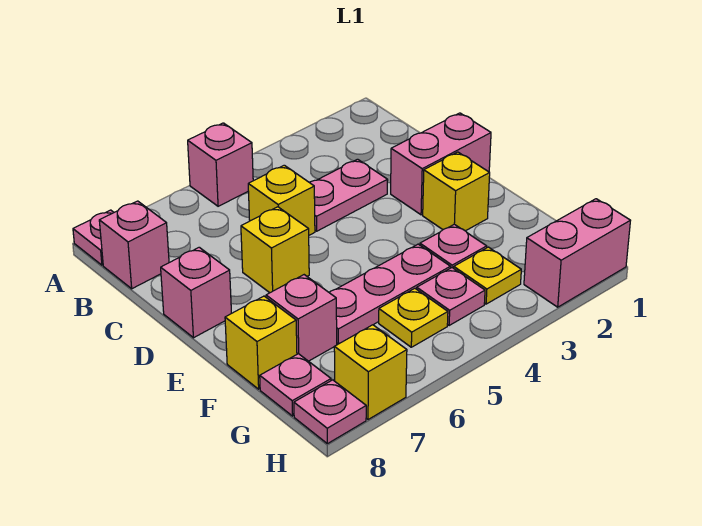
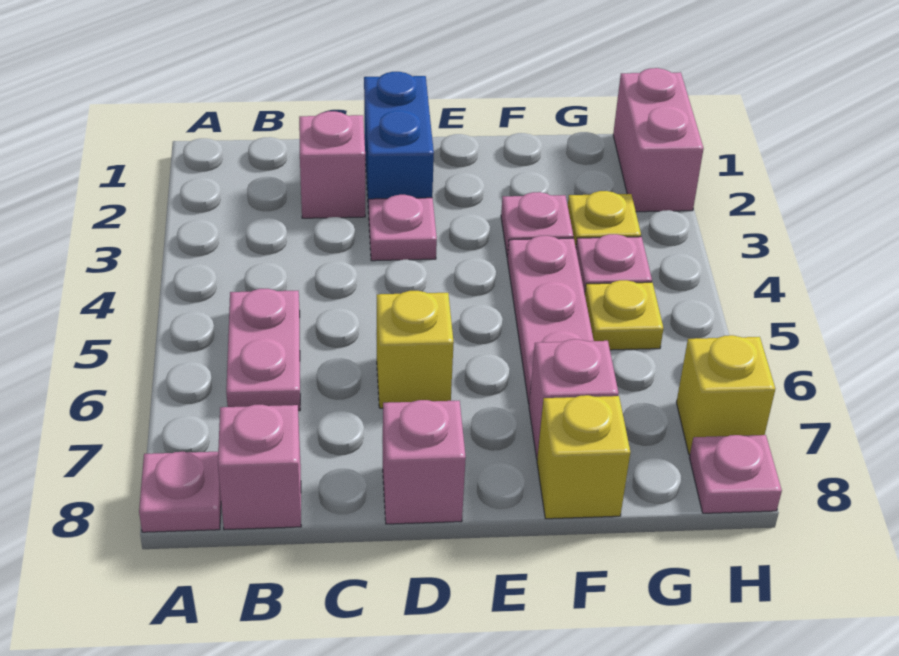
pink brick A5 level 1 -> pink brick C2 level 1
pink plate C3:C4 level 1 -> pink plate B5:B6 level 1
yellow brick C5 level 1 -> none
pink brick D1:D2 level 1 -> blue brick D1:D2 level 1
yellow brick E2 level 1 -> none
pink plate G8 level 1 -> pink plate D3 level 1

